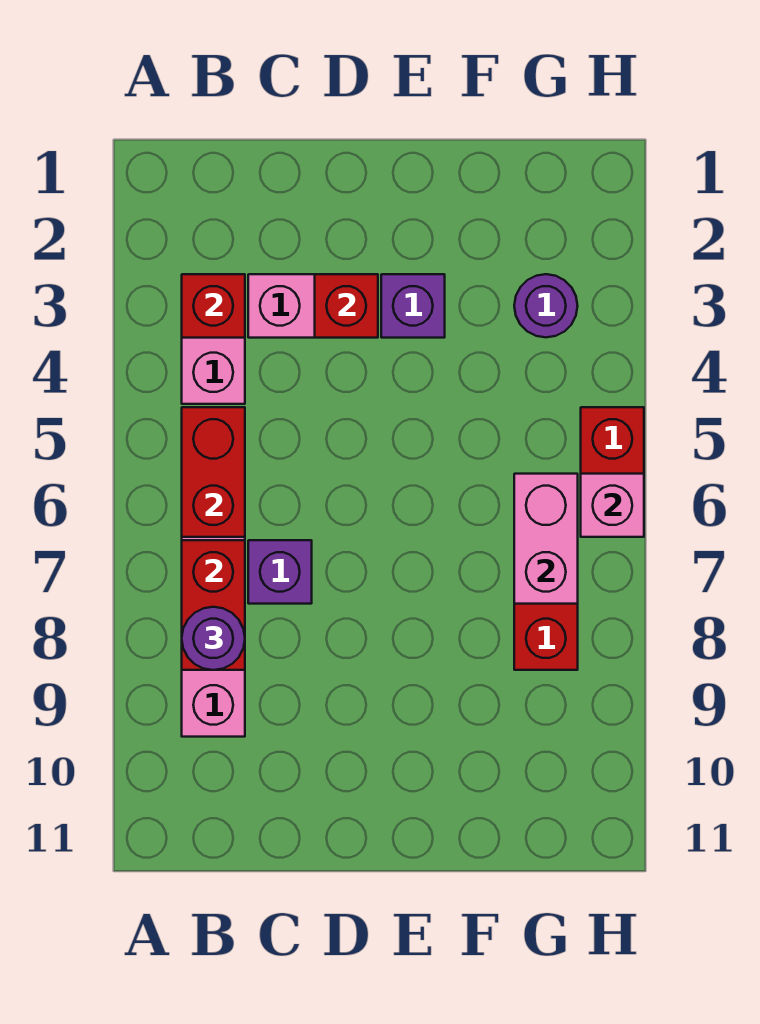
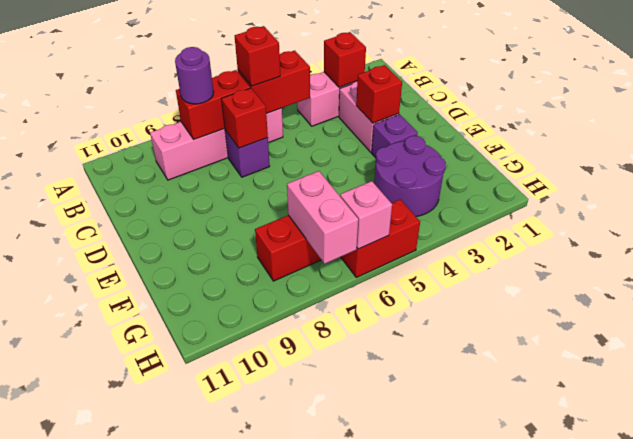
none -> red brick B6 level 3
none -> red brick C7 level 2
purple round brick G3 level 1 -> purple round brick F3:G4 level 1
pink brick G6:G7 level 2 -> pink brick G7:H7 level 2

